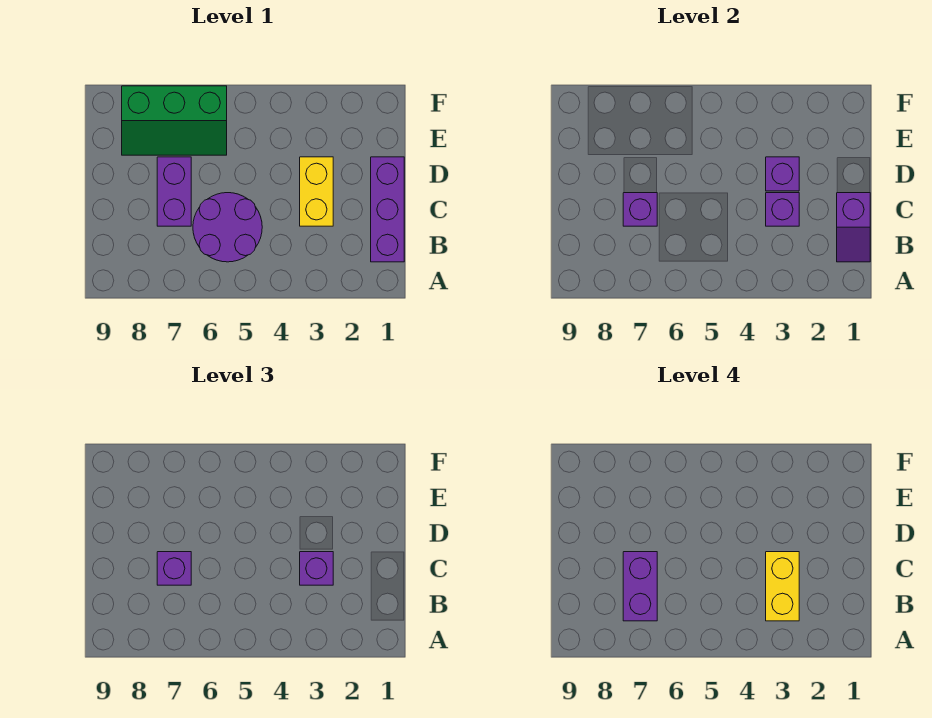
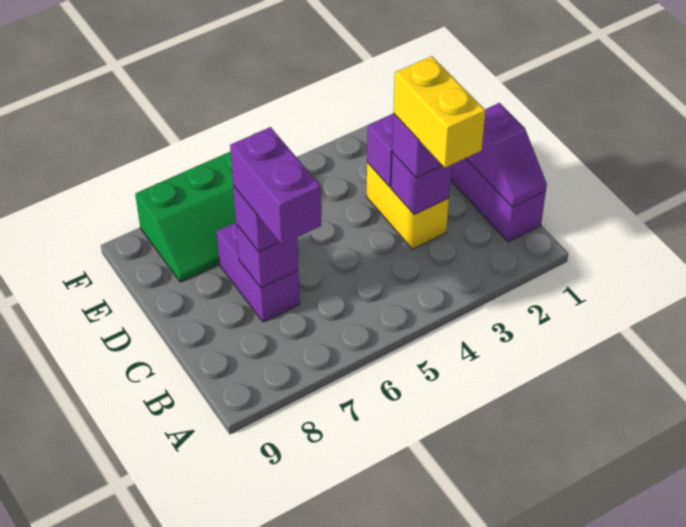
purple round brick B5:C6 level 1 -> none

